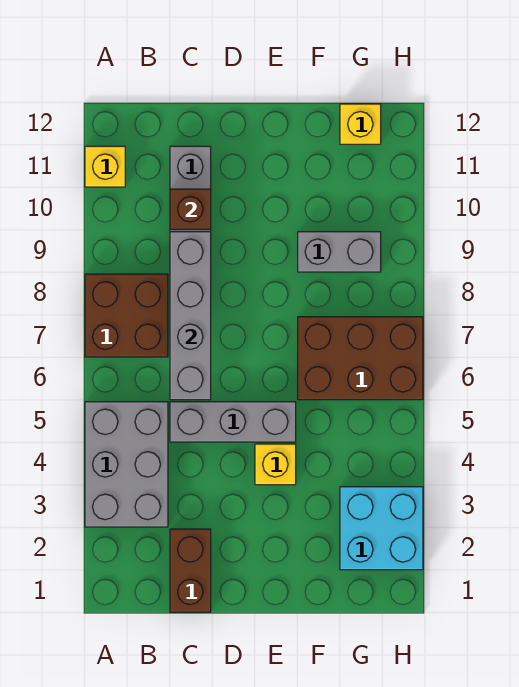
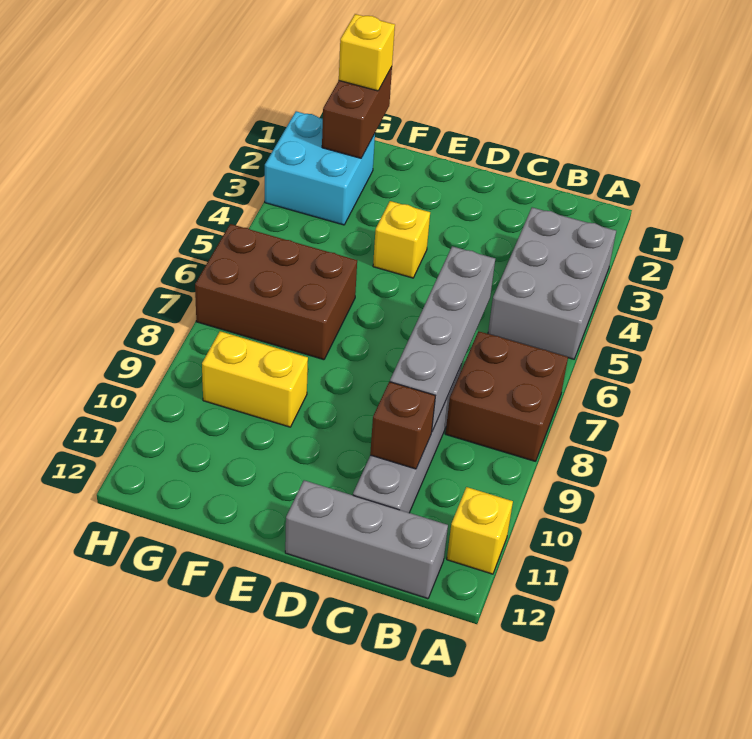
brown brick C1:C2 level 1 -> brown brick G1:G2 level 2
grey brick C5:E5 level 1 -> grey brick B12:D12 level 1
grey brick F9:G9 level 1 -> yellow brick F9:G9 level 1
yellow brick G12 level 1 -> yellow brick G1 level 3

